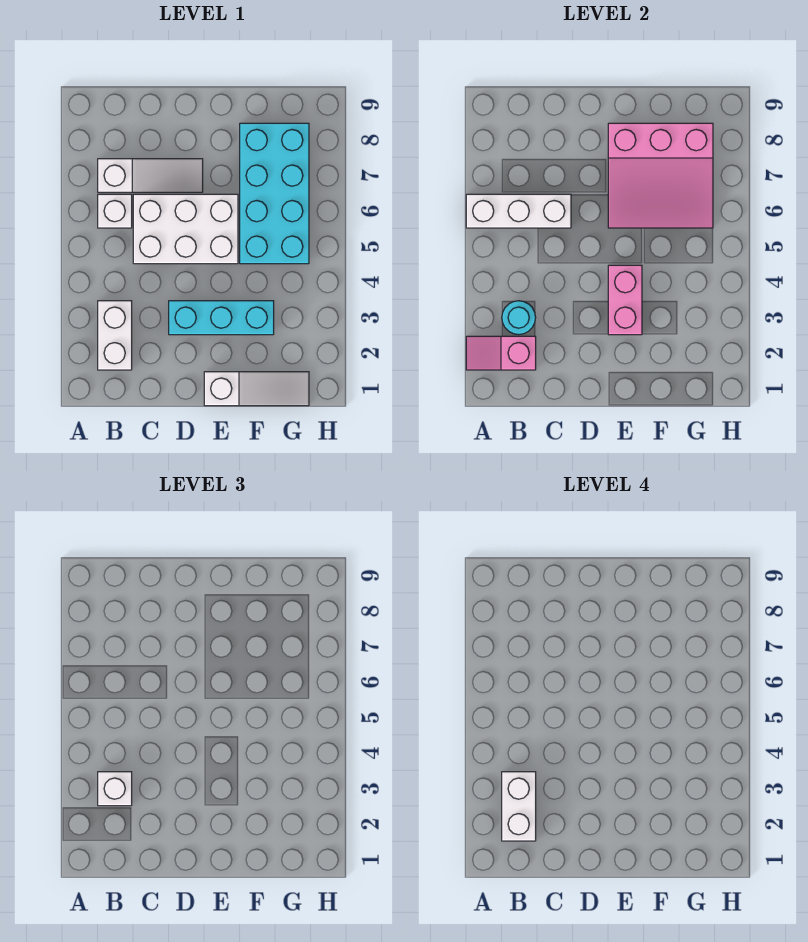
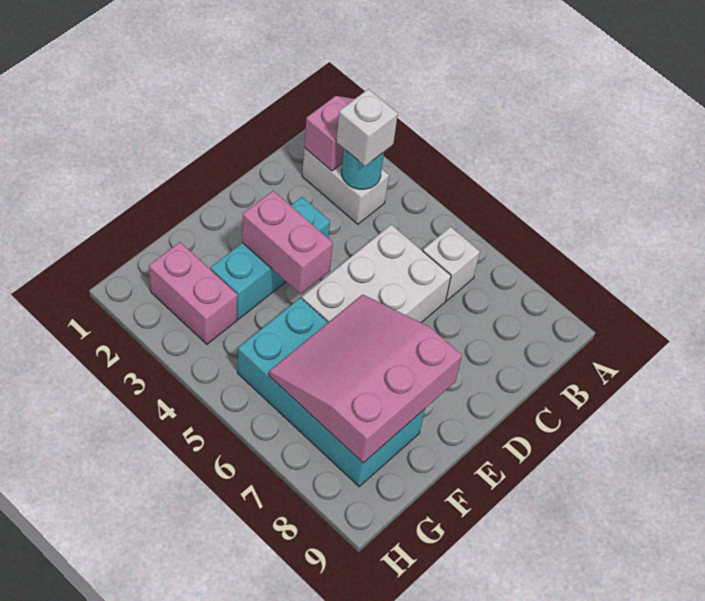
white brick A6:C6 level 2 -> none
white brick B2:B3 level 4 -> none
white slope B7:D7 level 1 top B -> none
white slope E1:G1 level 1 top E -> none
none -> pink brick G2:G3 level 1

